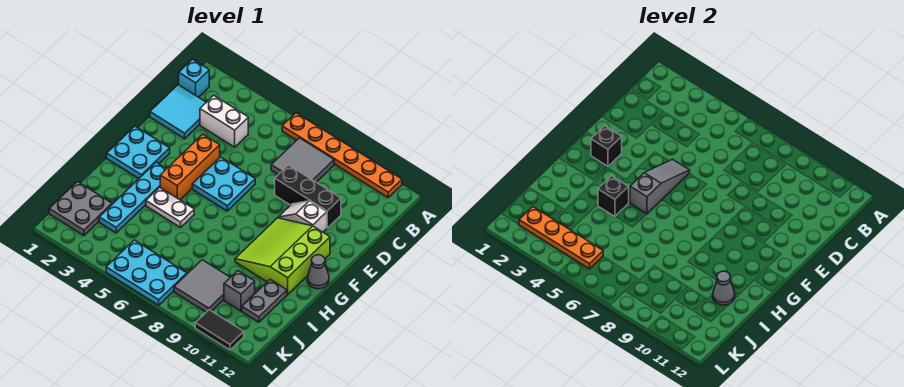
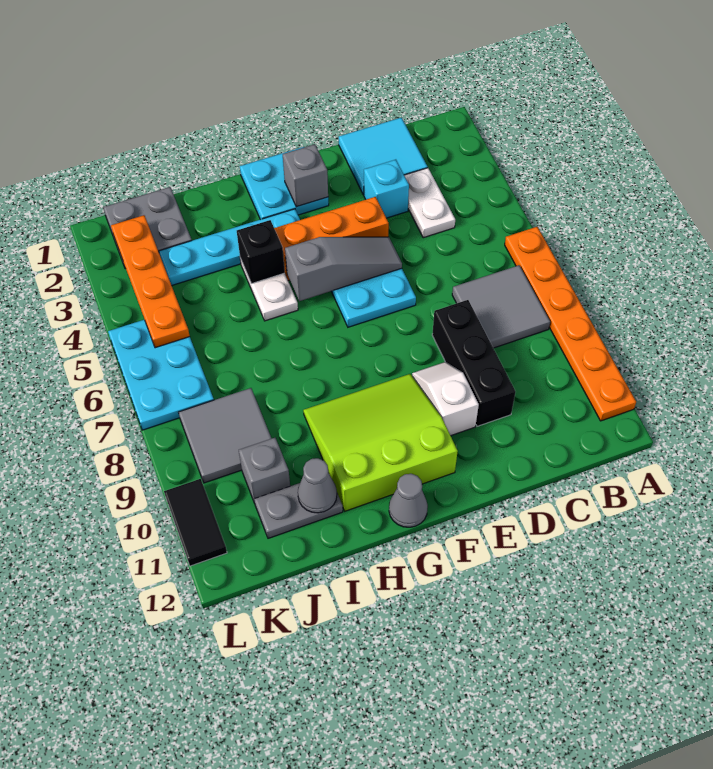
cyan brick B1 level 1 -> cyan brick D3 level 1
white brick C3:C4 level 1 -> white plate C3:C4 level 1
black brick F2 level 2 -> grey brick F2 level 2

